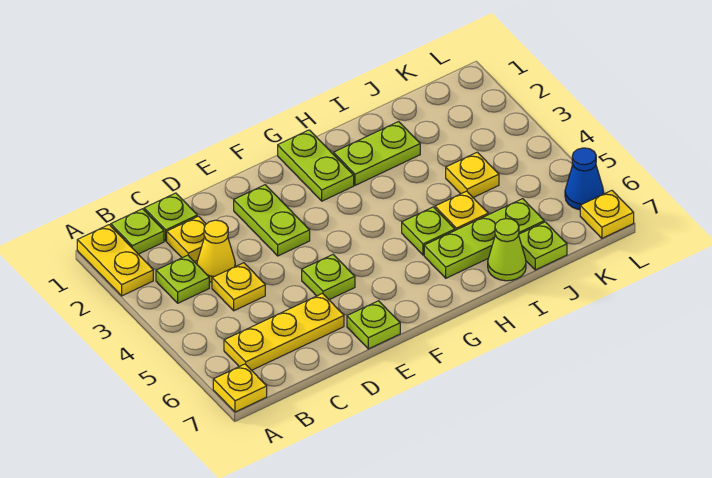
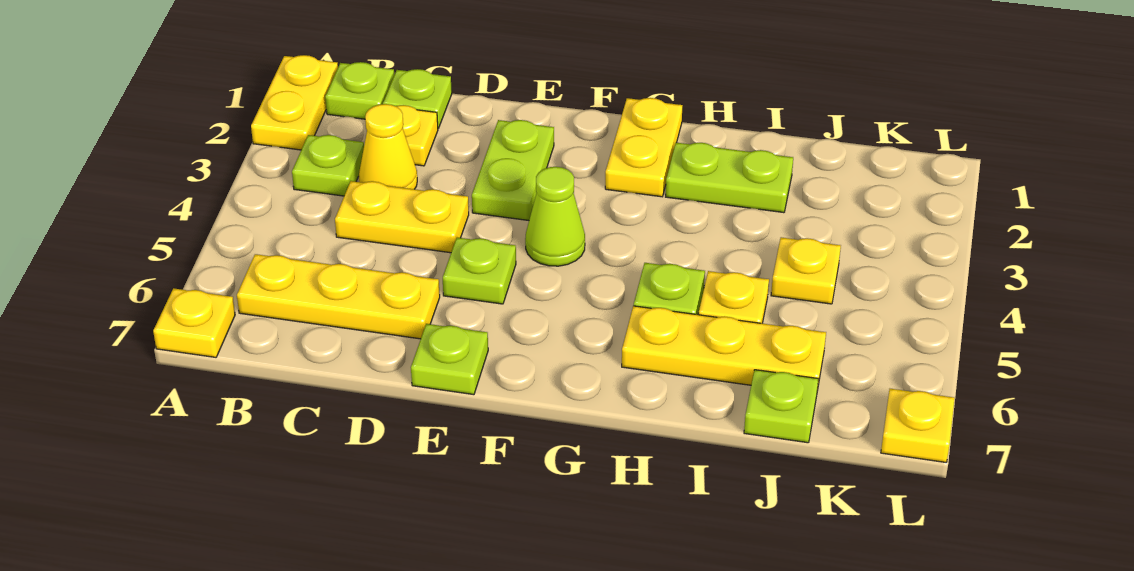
yellow plate C4 level 1 -> yellow plate C4:D4 level 1
lime plate G1:G2 level 1 -> yellow plate G1:G2 level 1
lime plate H6:J6 level 1 -> yellow plate H6:J6 level 1
lime cone I7 level 1 -> lime cone F4 level 1
blue cone L6 level 1 -> none

